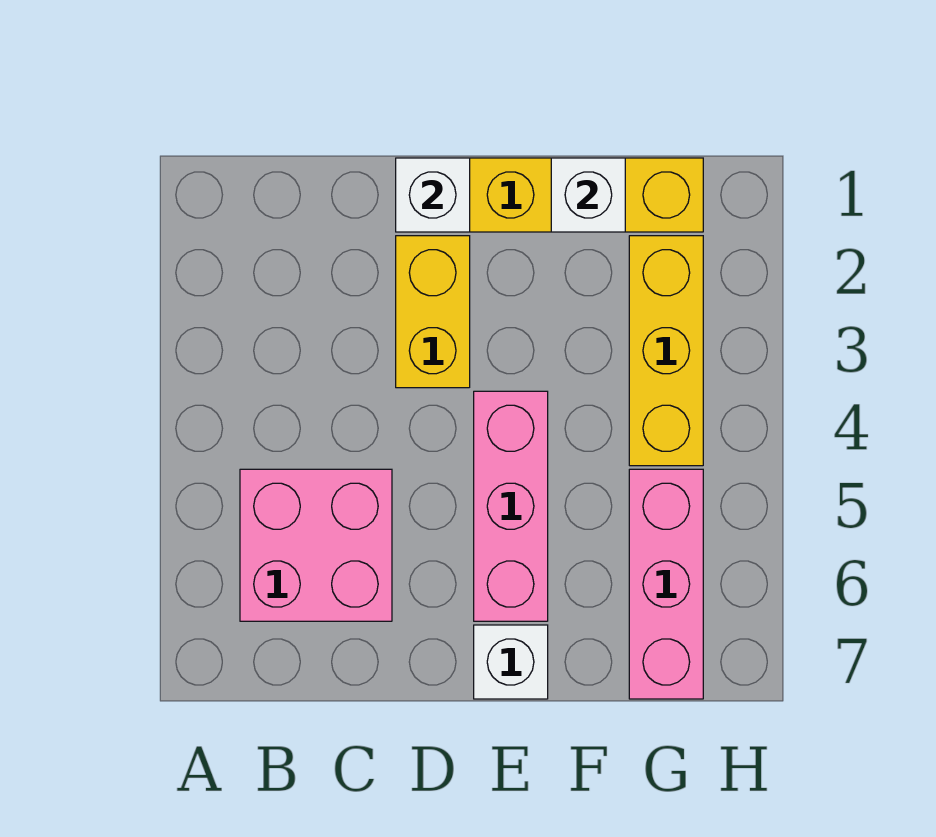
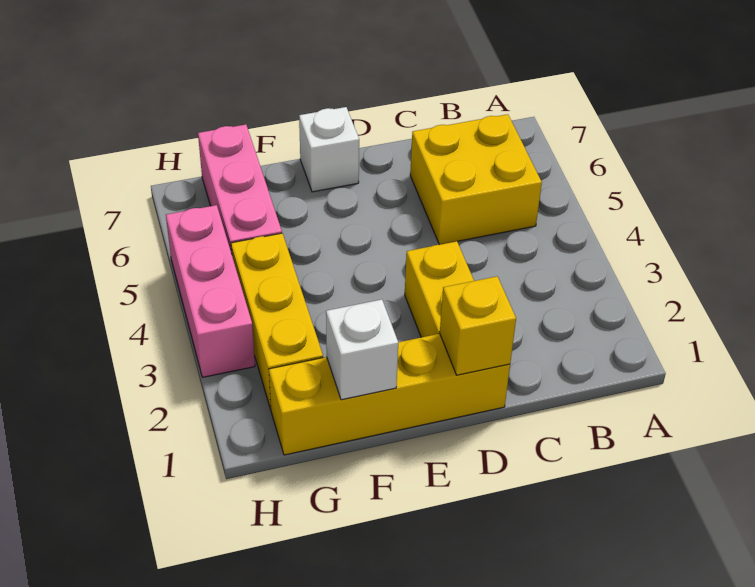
pink brick B5:C6 level 1 -> yellow brick B5:C6 level 1
white brick D1 level 2 -> yellow brick D1 level 2
pink brick E4:E6 level 1 -> pink brick H3:H5 level 1

